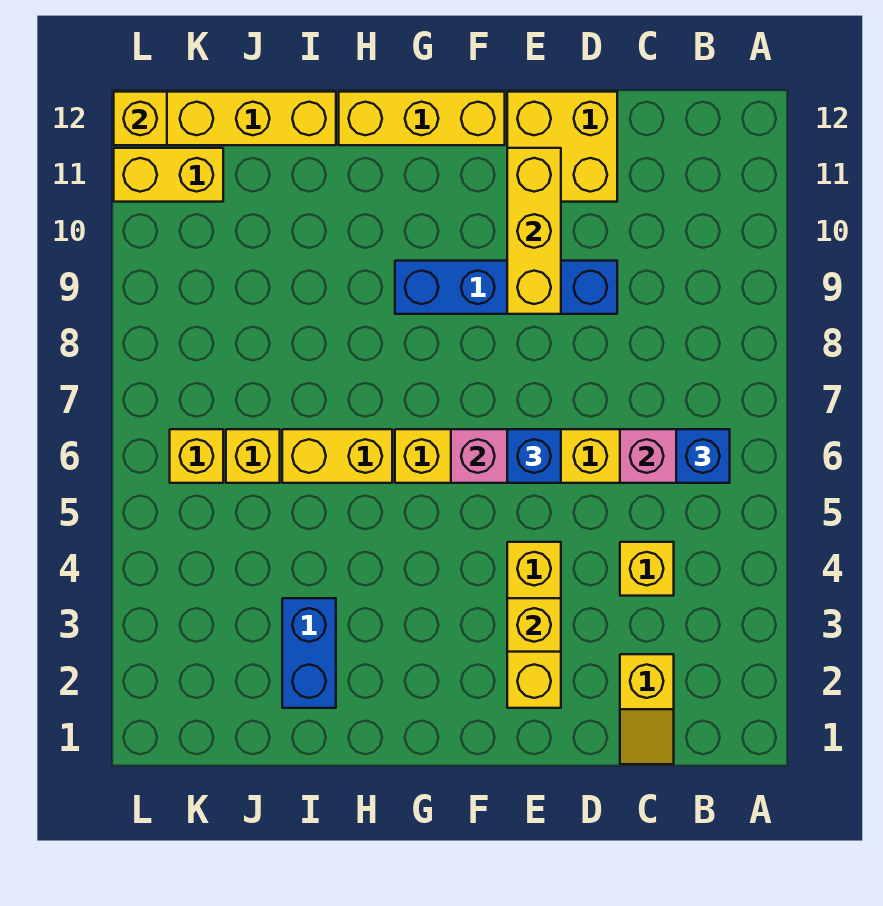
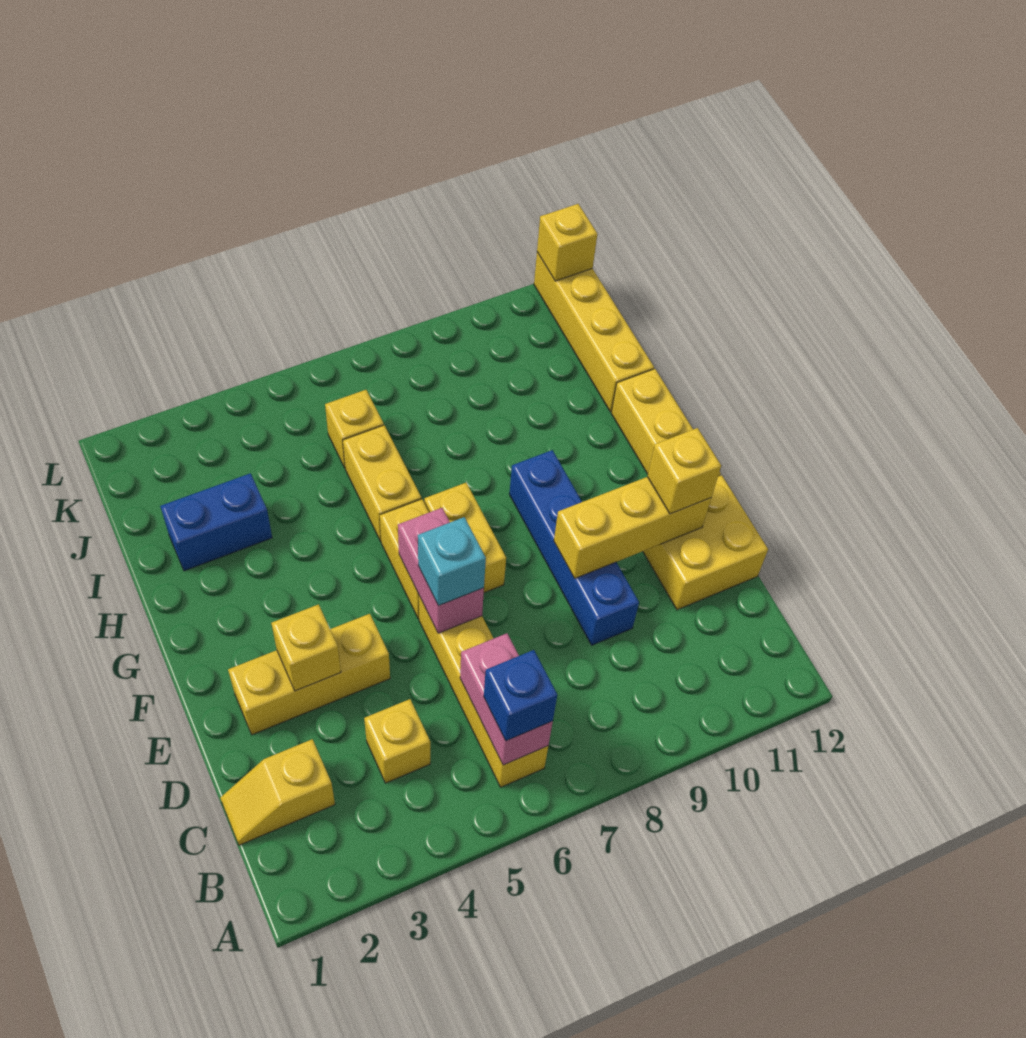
blue brick E6 level 3 -> cyan brick E6 level 3
yellow brick K6 level 1 -> yellow brick E11 level 3
yellow brick K11:L11 level 1 -> yellow brick F7:G7 level 1

